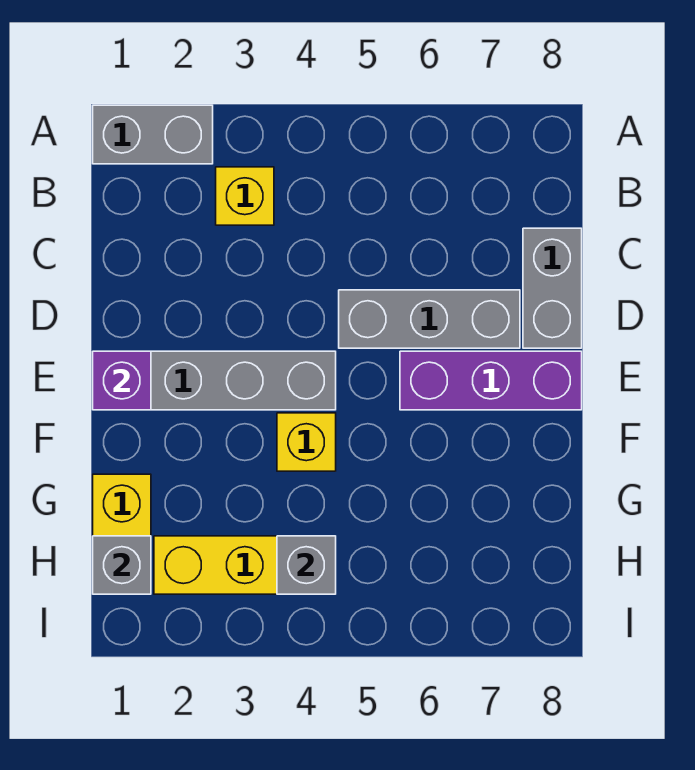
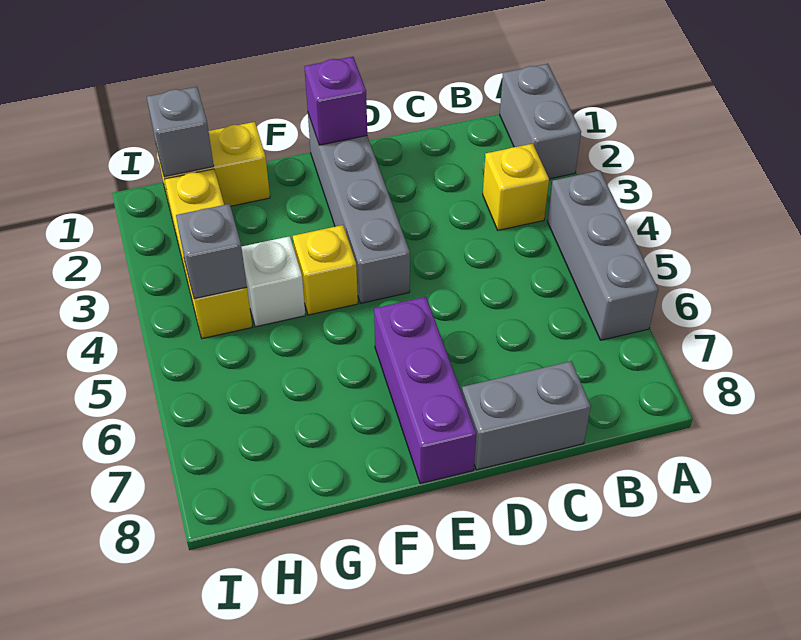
grey brick D5:D7 level 1 -> grey brick A4:A6 level 1
none -> white brick G4 level 1

